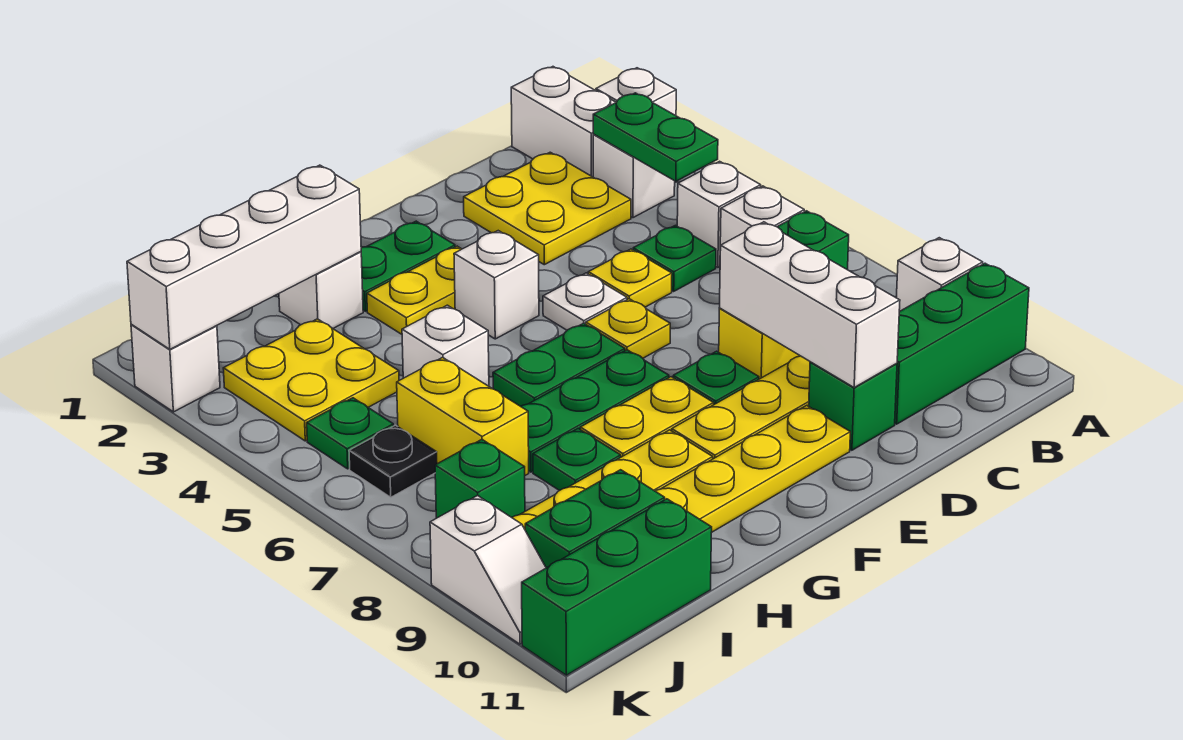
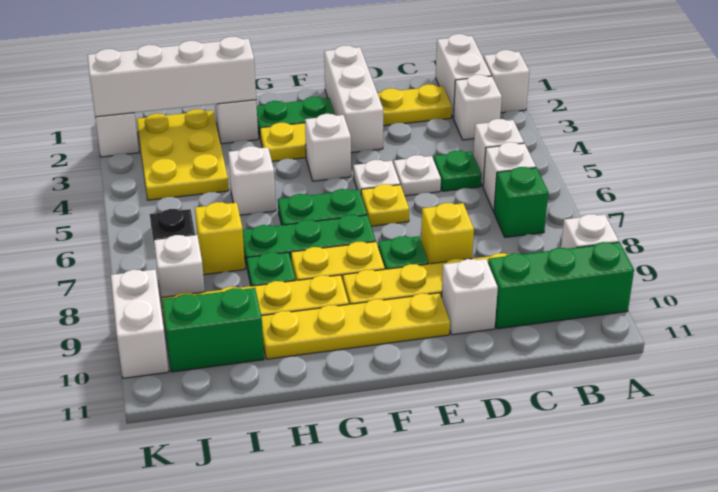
green plate B3:B4 level 2 -> none
yellow plate C2:D3 level 1 -> yellow plate C2:D2 level 1
yellow plate D5 level 1 -> white plate D5 level 1
white brick D8:D10 level 2 -> white brick E1:E3 level 1
green brick D10 level 1 -> white brick D10 level 1
yellow plate I3:J4 level 1 -> yellow plate I2:J4 level 1
yellow brick I6:I7 level 1 -> yellow brick I7 level 1
green brick I11:K11 level 1 -> none
green plate J5 level 1 -> none
green brick J8 level 1 -> white brick J8 level 1
white slope K9:K10 level 1 top 9 -> white brick K9:K10 level 1

